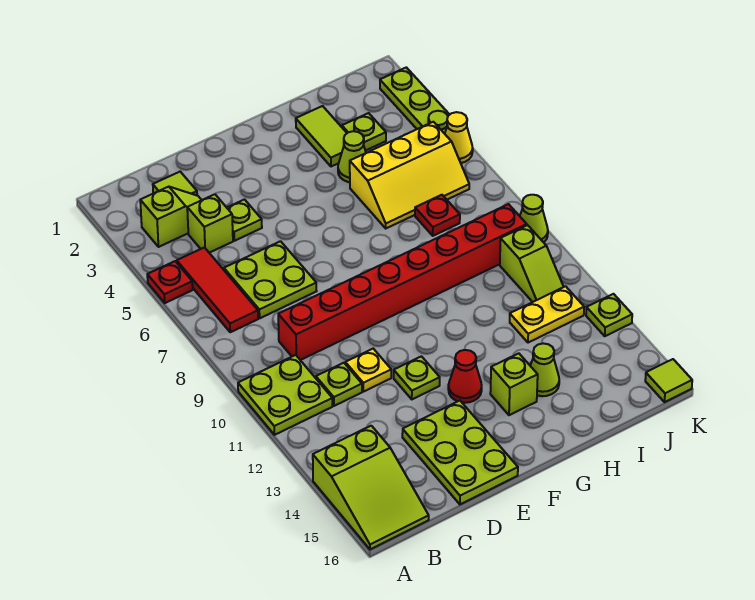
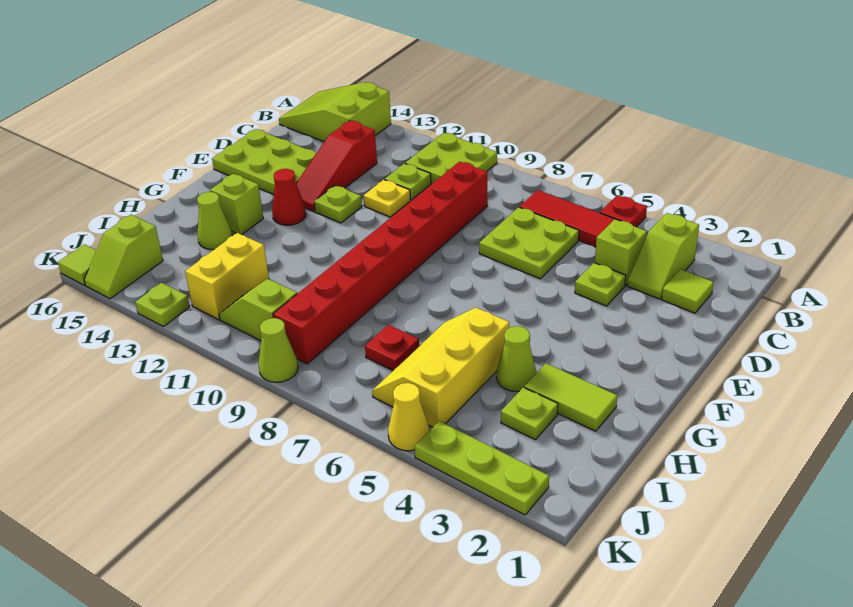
none -> red slope C13:E13 level 1 top C
yellow plate I12:J12 level 1 -> yellow brick I12:J12 level 1
none -> lime slope J15:K15 level 1 top J

